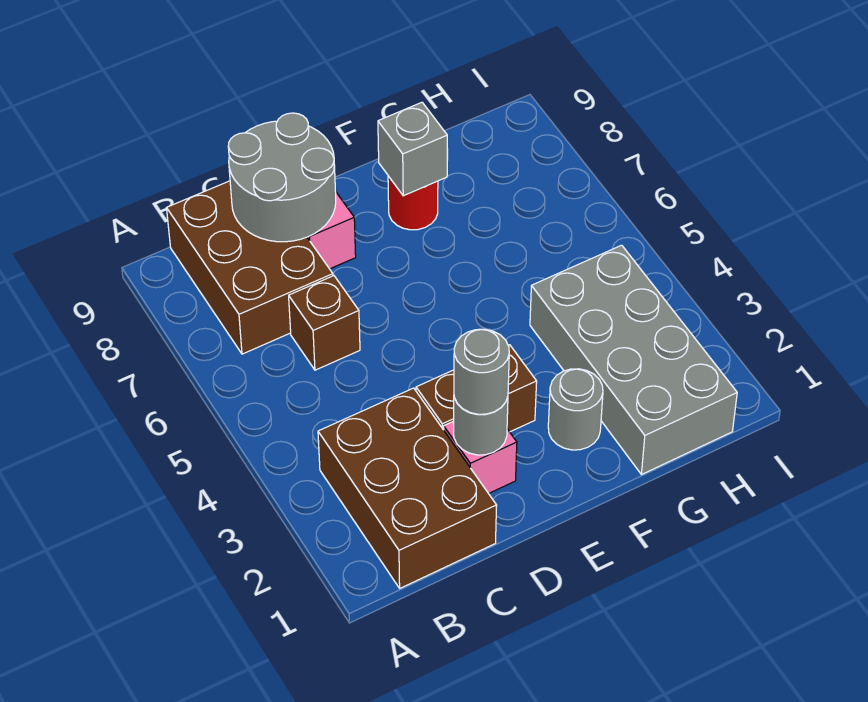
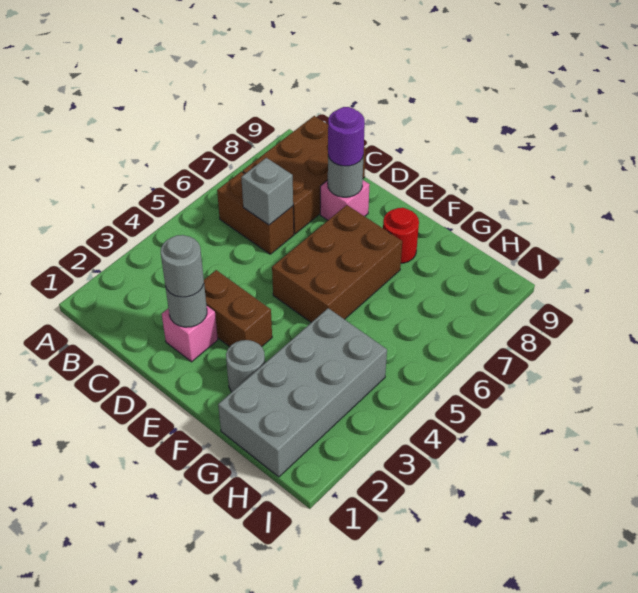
brown brick B1:C3 level 1 -> brown brick E5:F7 level 1
brown brick C6 level 1 -> brown brick B6:C6 level 1
grey round brick C8:D9 level 2 -> grey round brick D8 level 2
none -> purple round brick D8 level 3
grey brick F8 level 2 -> grey brick C6 level 2

